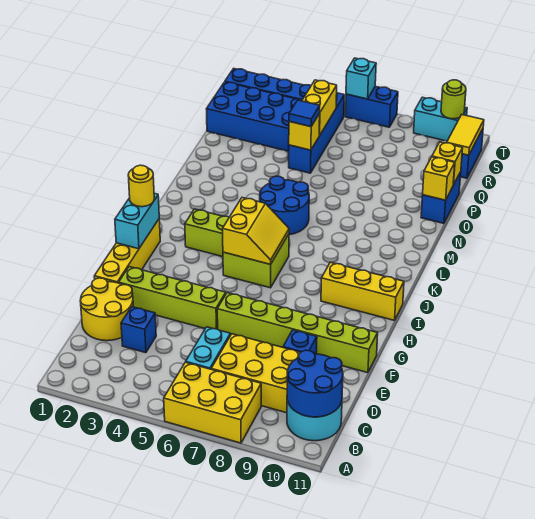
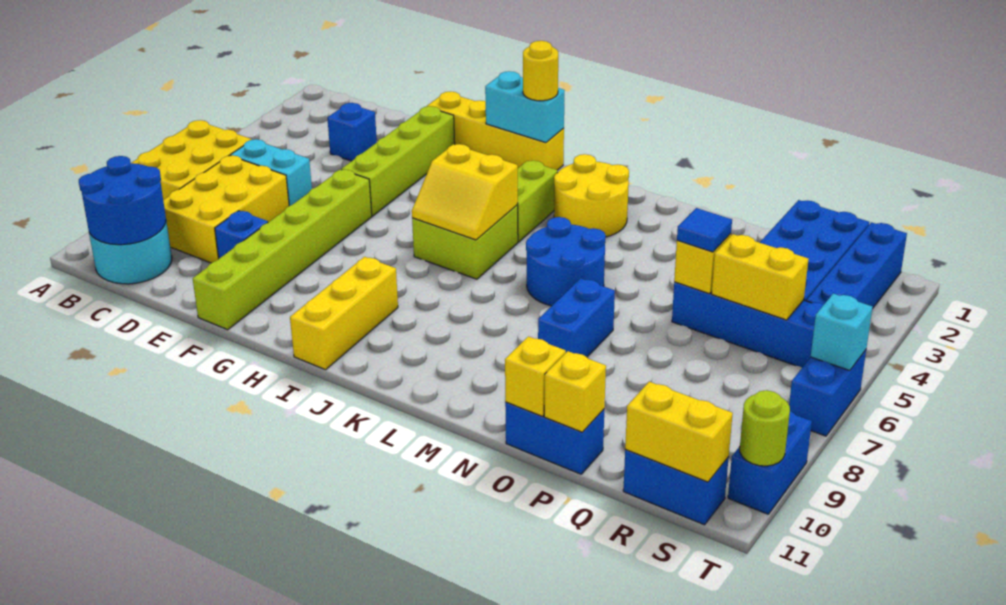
yellow round brick D1:E2 level 1 -> yellow round brick K2:L3 level 1
none -> blue brick N7:N8 level 1
yellow tile R11:S11 level 2 -> yellow brick R11:S11 level 2
cyan brick T9:T10 level 1 -> blue brick T9:T10 level 1

